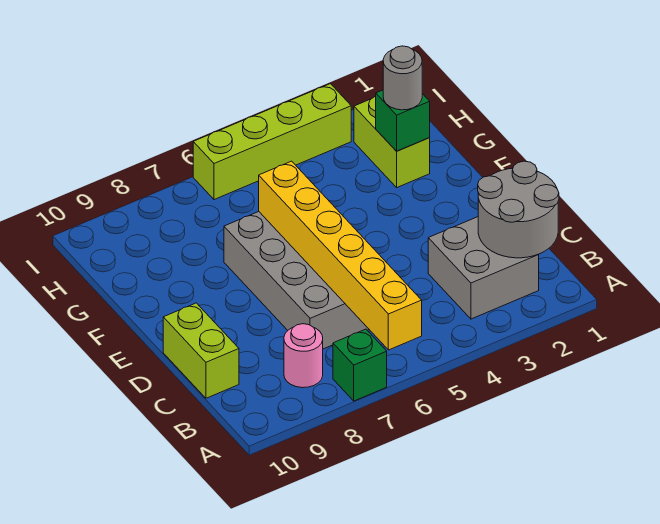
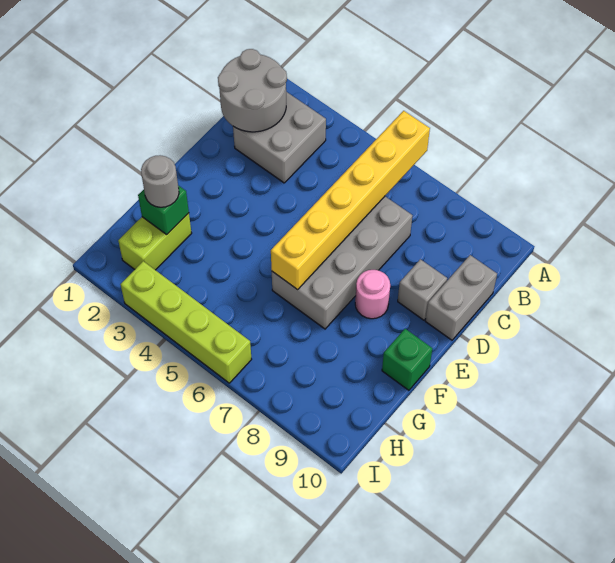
green brick A7 level 1 -> green brick F10 level 1
pink round brick B8 level 1 -> pink round brick E8 level 1
lime brick C10:D10 level 1 -> grey brick C10:D10 level 1
none -> grey brick D9 level 1

